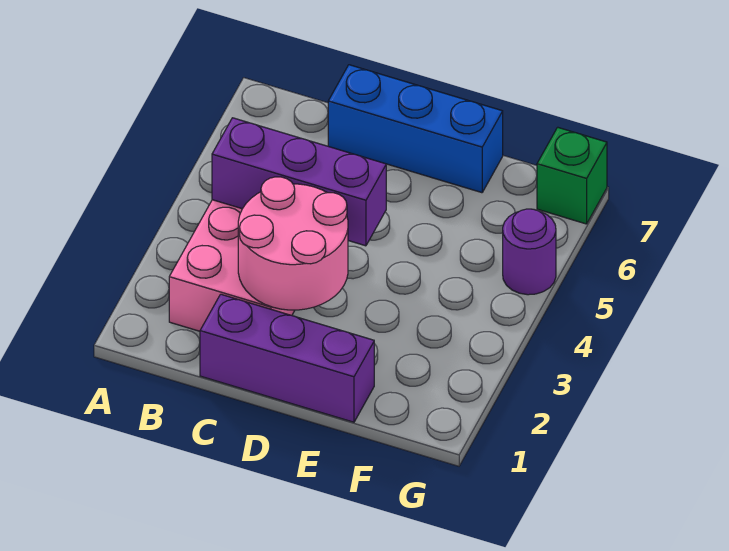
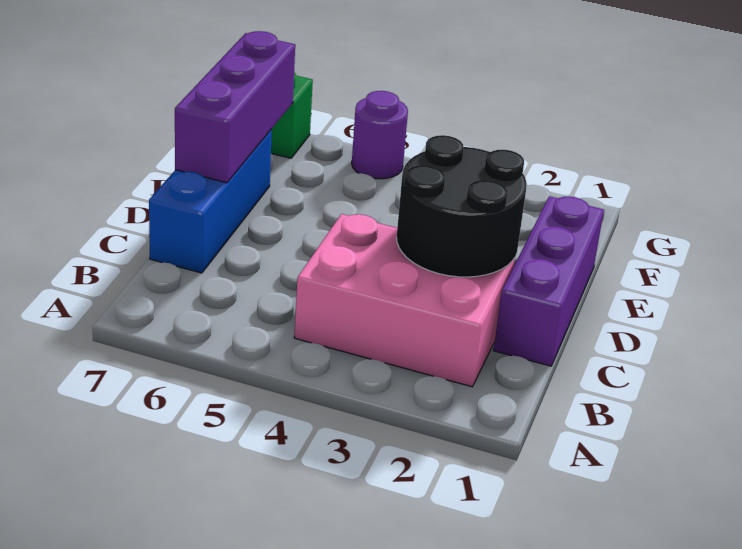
purple brick B4:D4 level 2 -> purple brick D7:F7 level 2
pink round brick C2:D3 level 2 -> black round brick C2:D3 level 2

